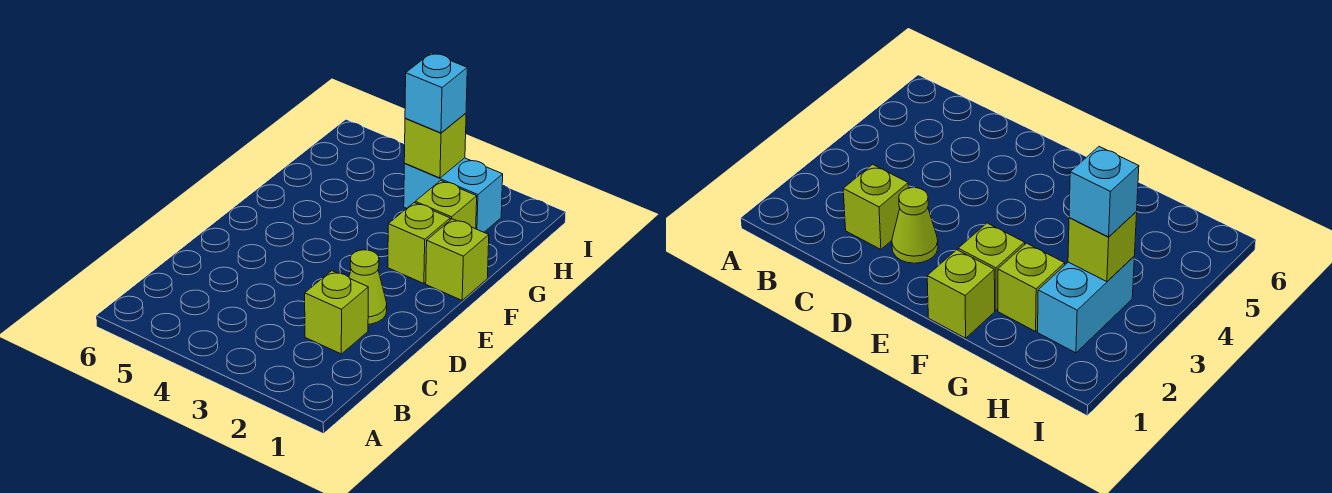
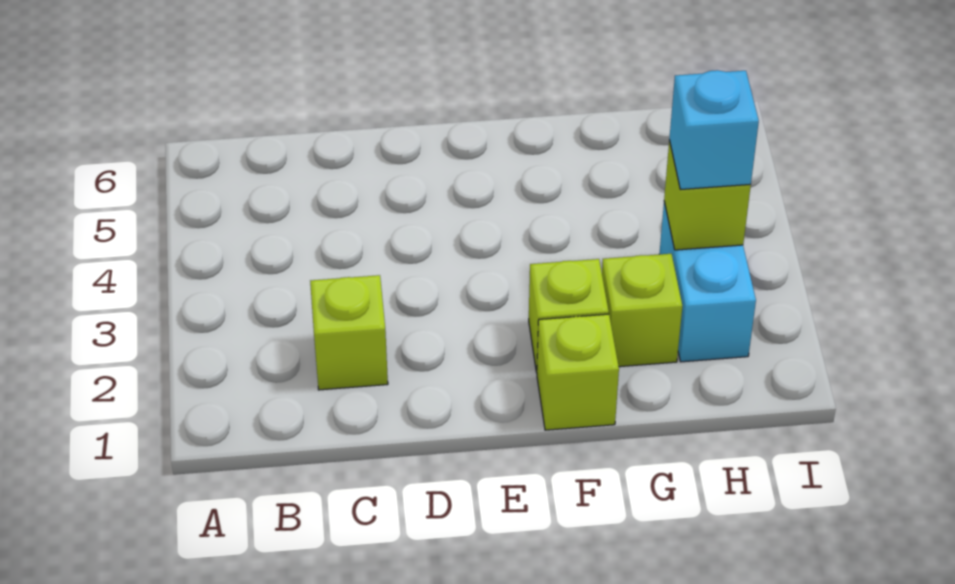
lime cone D2 level 1 -> none

